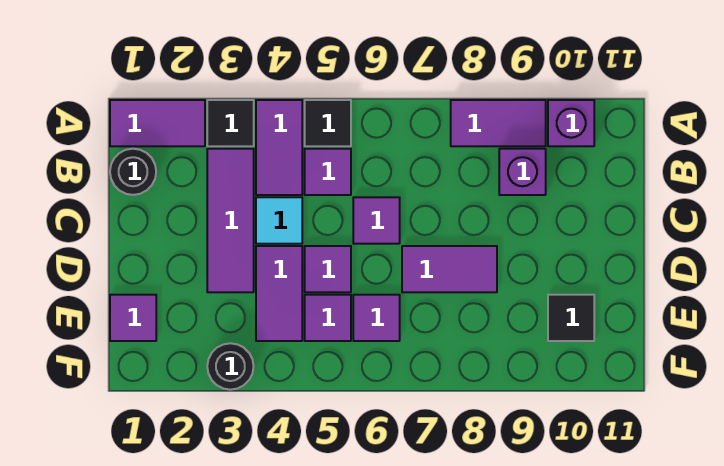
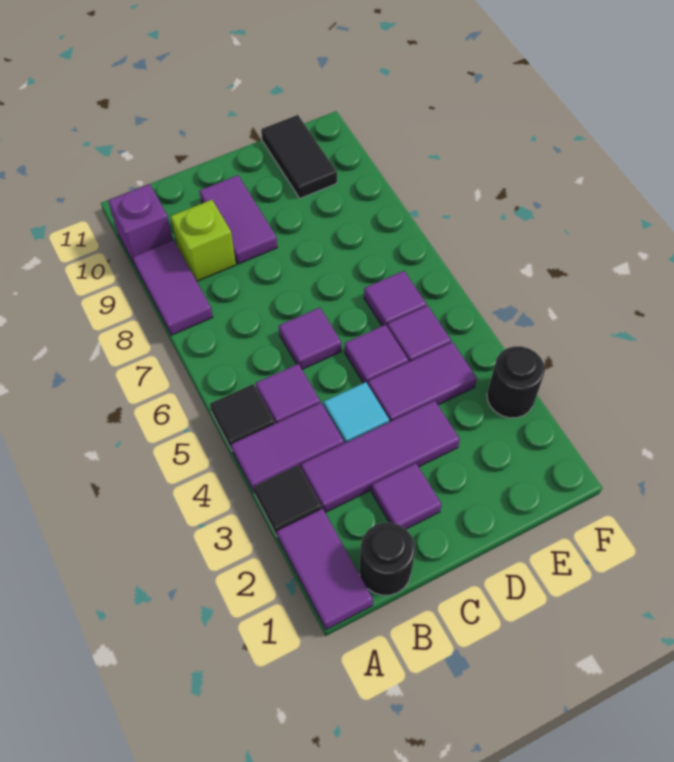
purple brick B9 level 1 -> lime brick B9 level 1
purple tile D7:D8 level 1 -> purple tile C9:C10 level 1
purple tile E1 level 1 -> purple tile C2 level 1
black tile E10 level 1 -> black tile E10:E11 level 1

